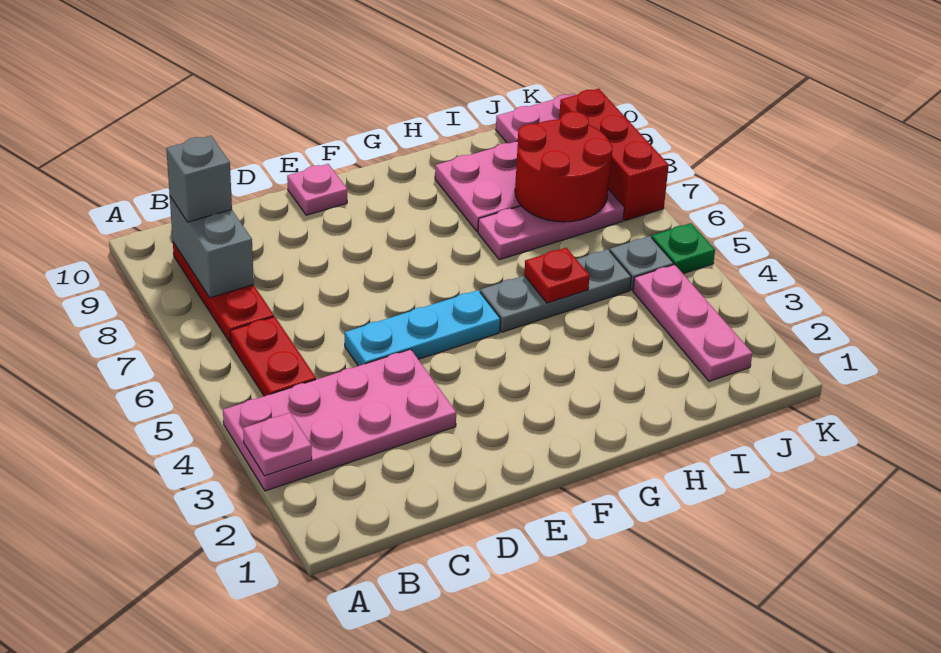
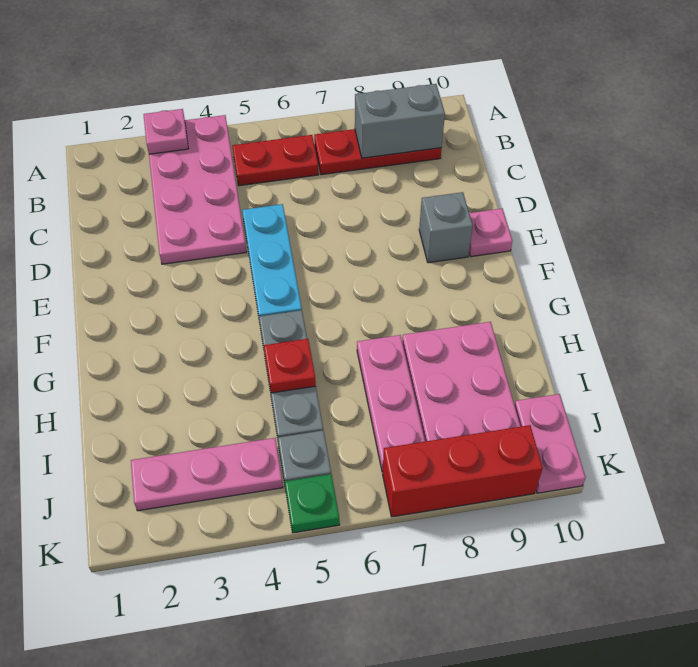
grey brick B9 level 3 -> grey brick E9 level 1
red round brick I7:J8 level 2 -> none

